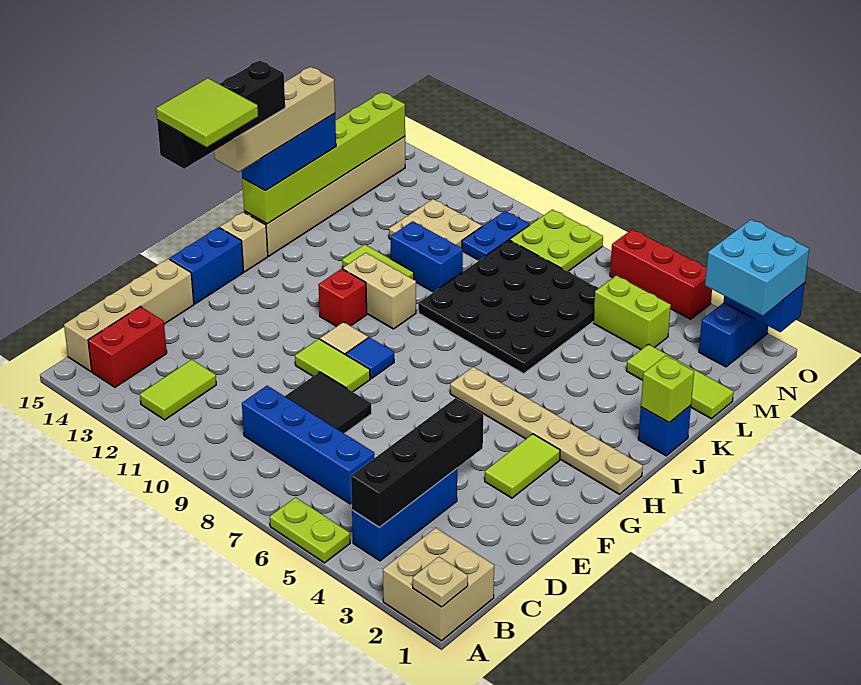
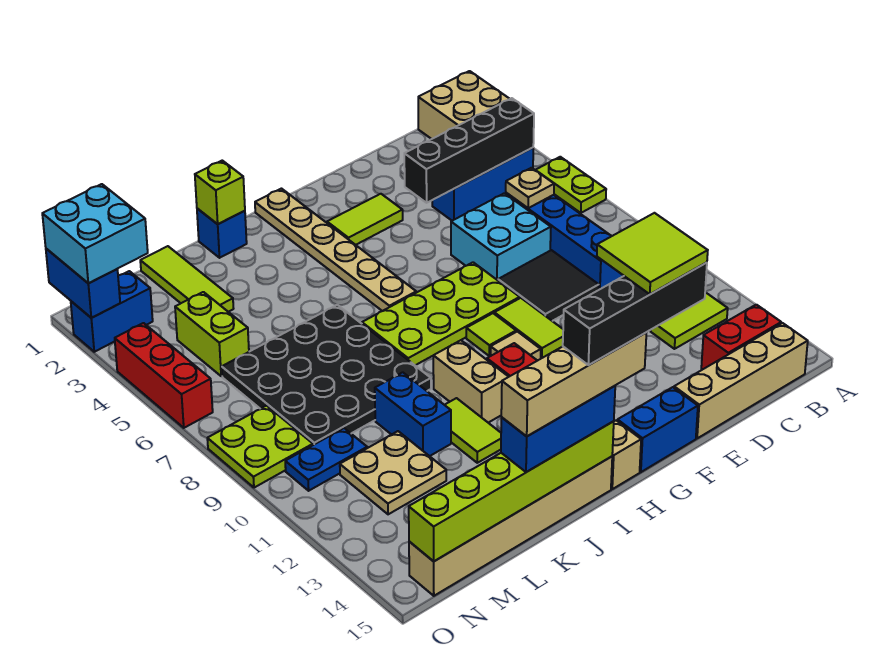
tan plate A1 level 2 -> tan plate C6 level 2
none -> cyan brick D6:E7 level 1
none -> lime plate F7:I8 level 1
blue tile G9 level 1 -> lime tile G9 level 1

